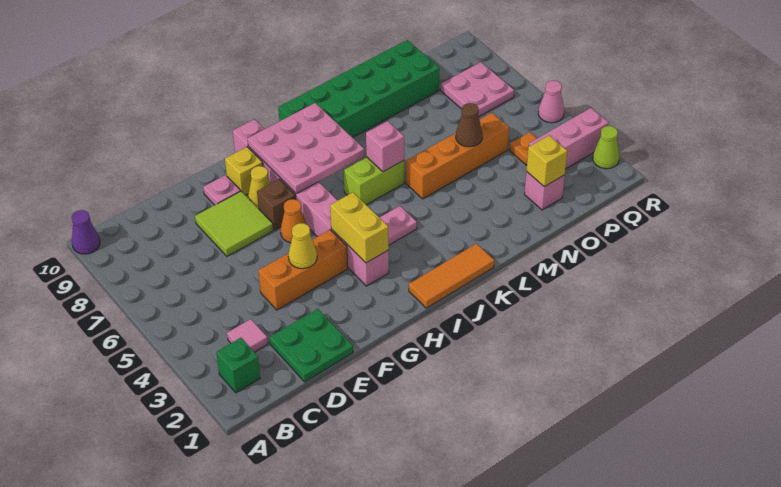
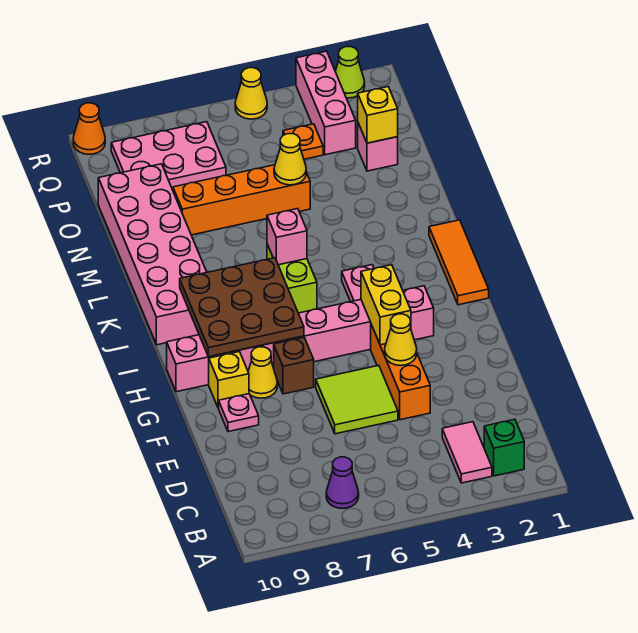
purple cone A10 level 1 -> purple cone B7 level 1
pink tile C3 level 1 -> pink tile B3:C3 level 1
green plate D1:E2 level 1 -> none
lime tile E7:F8 level 1 -> lime tile E5:F6 level 1
orange cone G6 level 1 -> orange cone R10 level 1
yellow brick H3:H4 level 2 -> yellow brick G4:H4 level 2
pink plate H7:J9 level 2 -> brown plate H7:J9 level 2
green brick J9:O10 level 1 -> pink brick J9:O10 level 1
orange brick L5:O5 level 1 -> orange brick N5:N8 level 1
brown cone N5 level 2 -> yellow cone N5 level 2
pink plate P7:Q8 level 1 -> pink plate P7:Q9 level 1
pink cone R5 level 1 -> yellow cone R5 level 1

